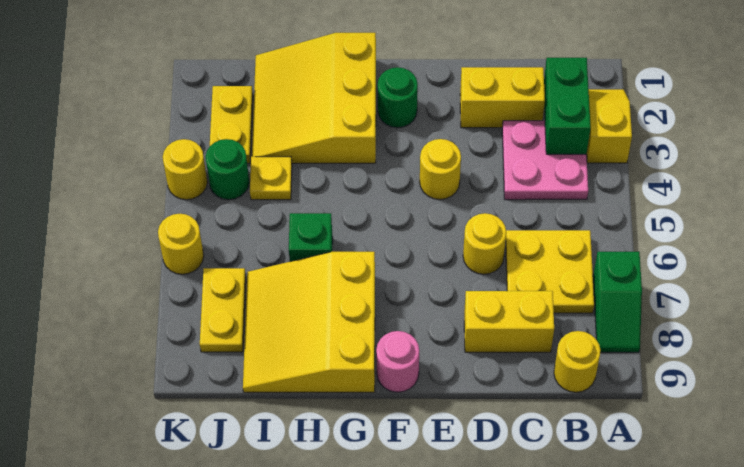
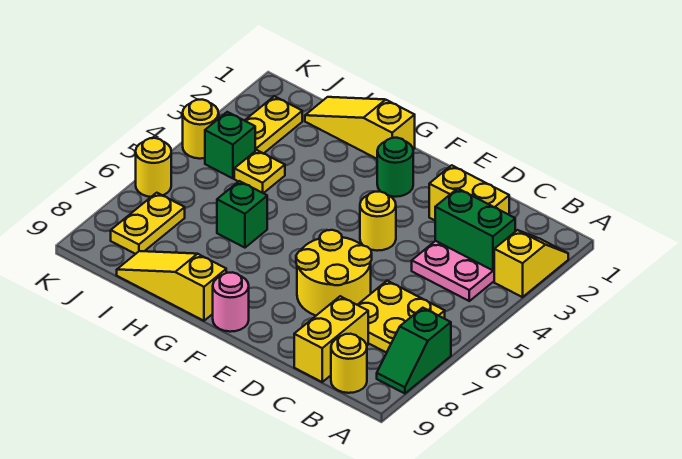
green brick B2:B3 level 2 -> green brick B3:C3 level 2
yellow brick C8:D8 level 1 -> yellow brick C8:C9 level 1
yellow round brick D6 level 1 -> yellow round brick D6:E7 level 1
yellow slope G1:I3 level 1 top G -> yellow slope G1:I1 level 1 top G
yellow slope G7:I9 level 1 top G -> yellow slope G9:I9 level 1 top G
green round brick J4 level 1 -> green brick J4 level 1

